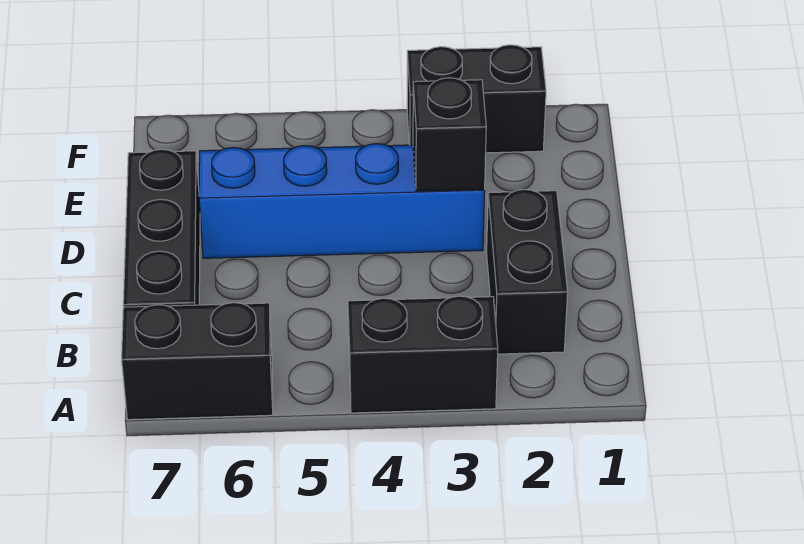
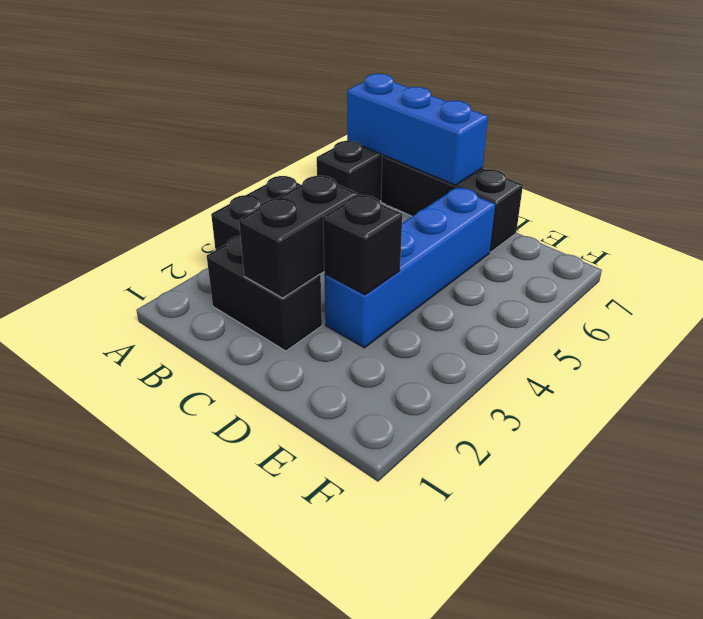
none -> blue brick A7:C7 level 2
black brick F2:F3 level 1 -> black brick C2:C3 level 2

